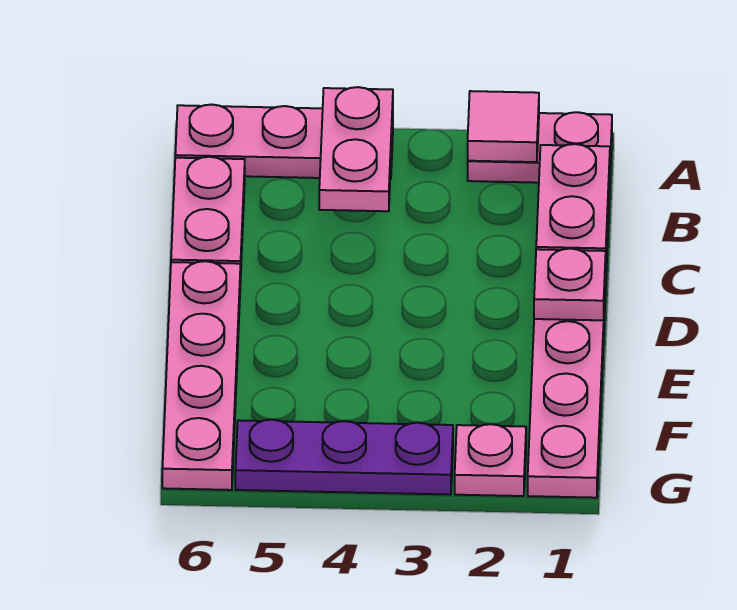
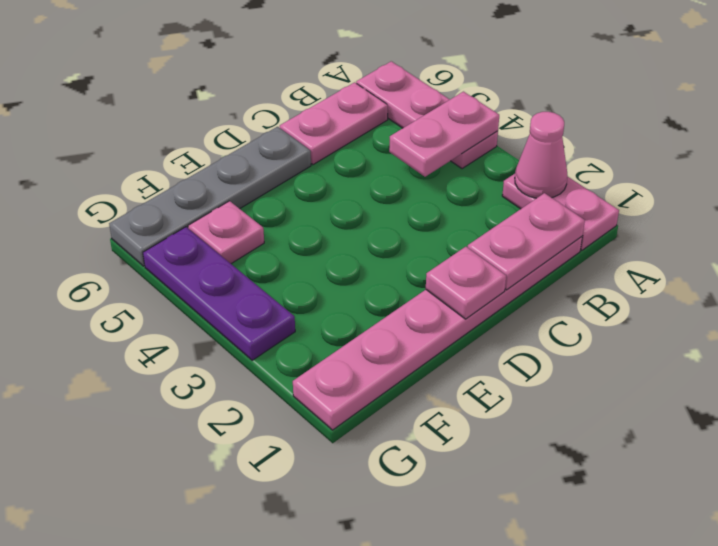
pink tile A2 level 2 -> pink cone A2 level 2
pink plate D6:G6 level 1 -> grey plate D6:G6 level 1
pink plate G2 level 1 -> pink plate F5 level 1

